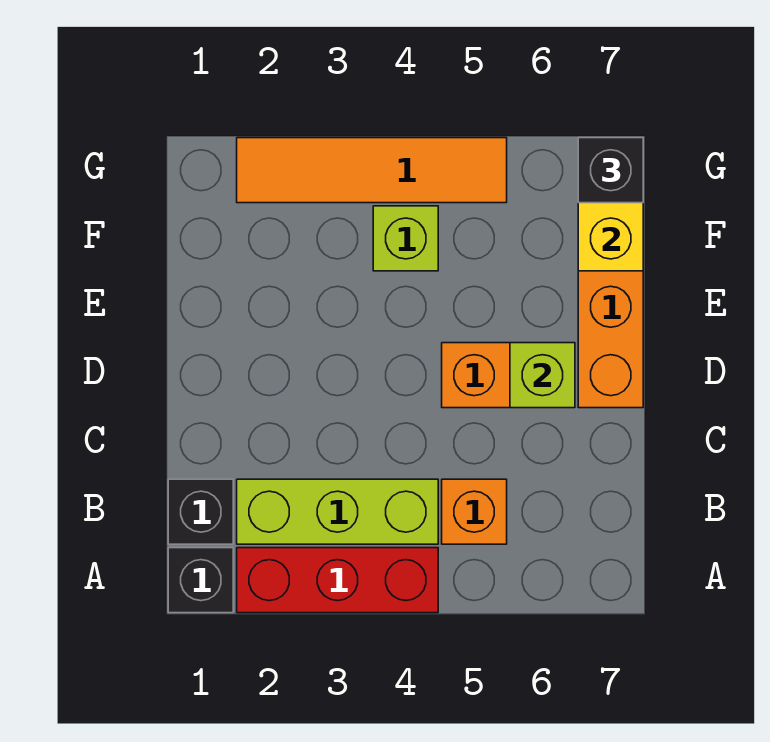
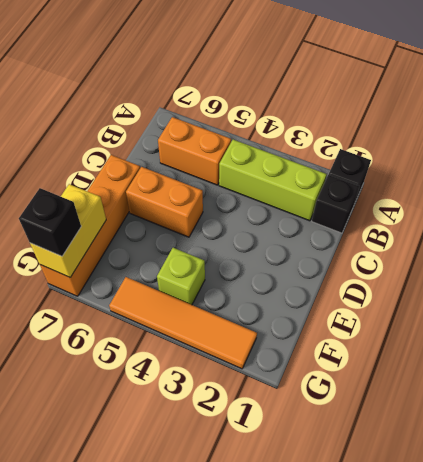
red brick A2:A4 level 1 -> none
orange brick B5 level 1 -> orange brick B5:B6 level 1
lime brick D6 level 2 -> none

